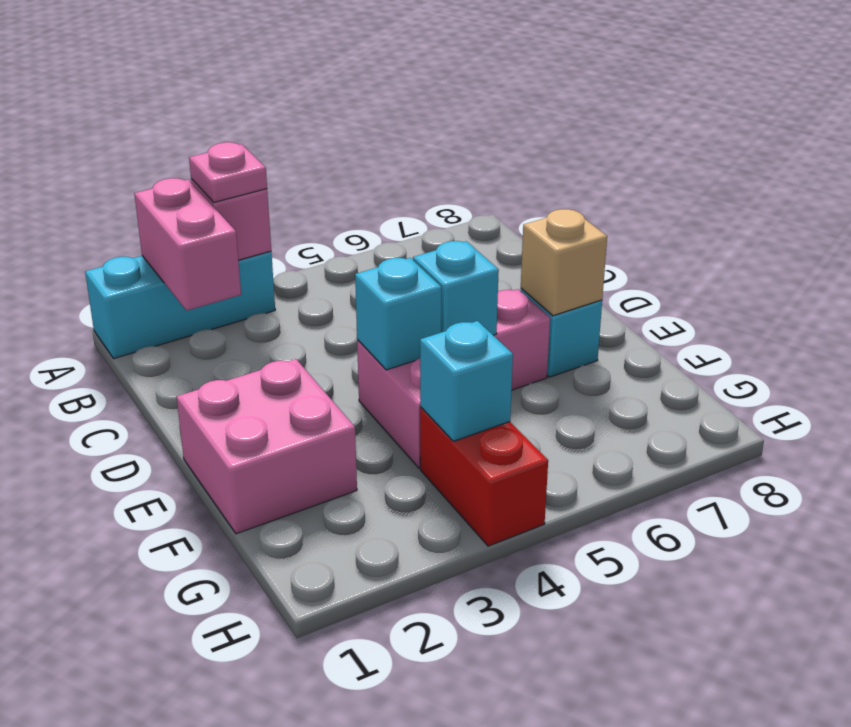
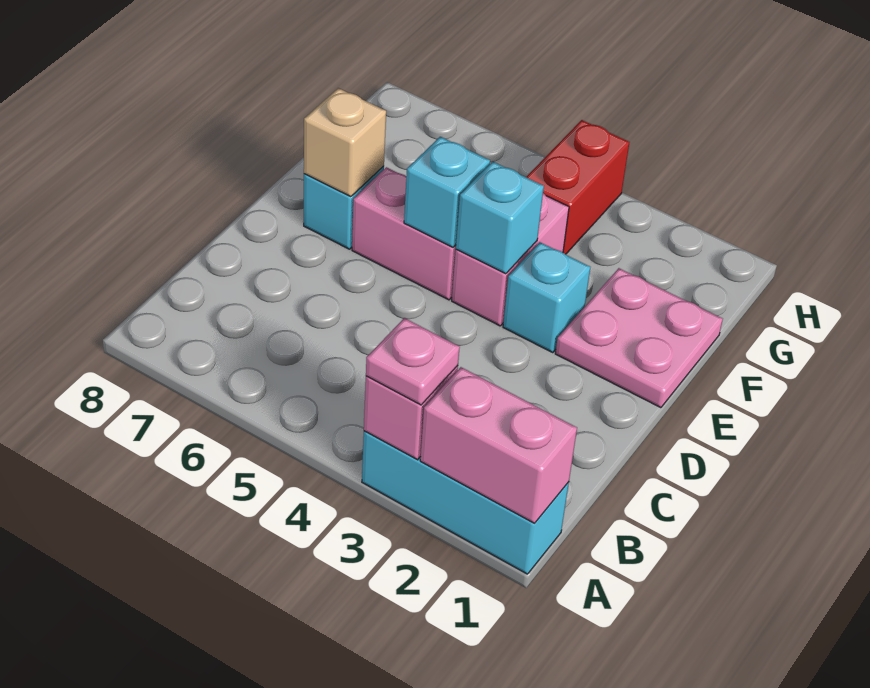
pink brick A2:B2 level 2 -> pink brick A1:A2 level 2
pink brick E1:F2 level 1 -> pink plate E1:F2 level 1
cyan brick G4 level 2 -> cyan brick E3 level 1

